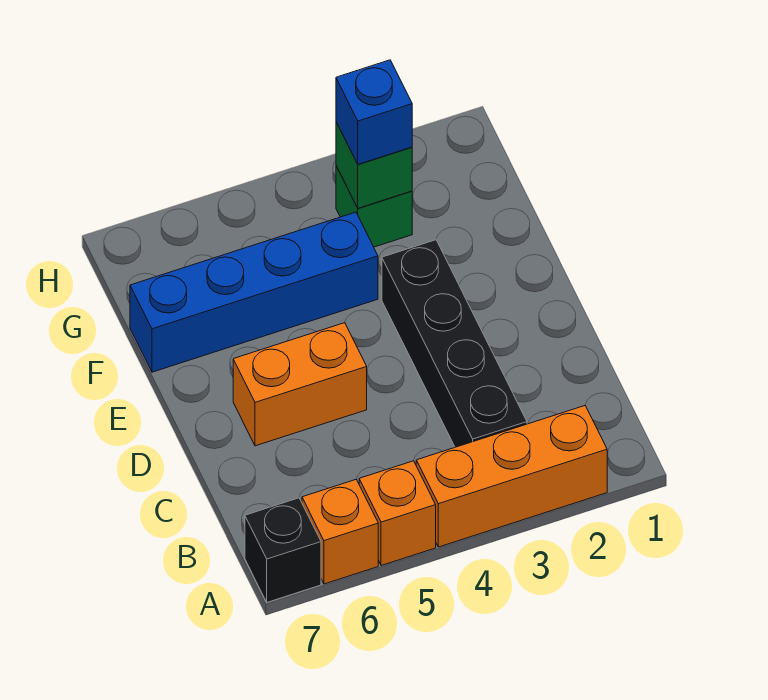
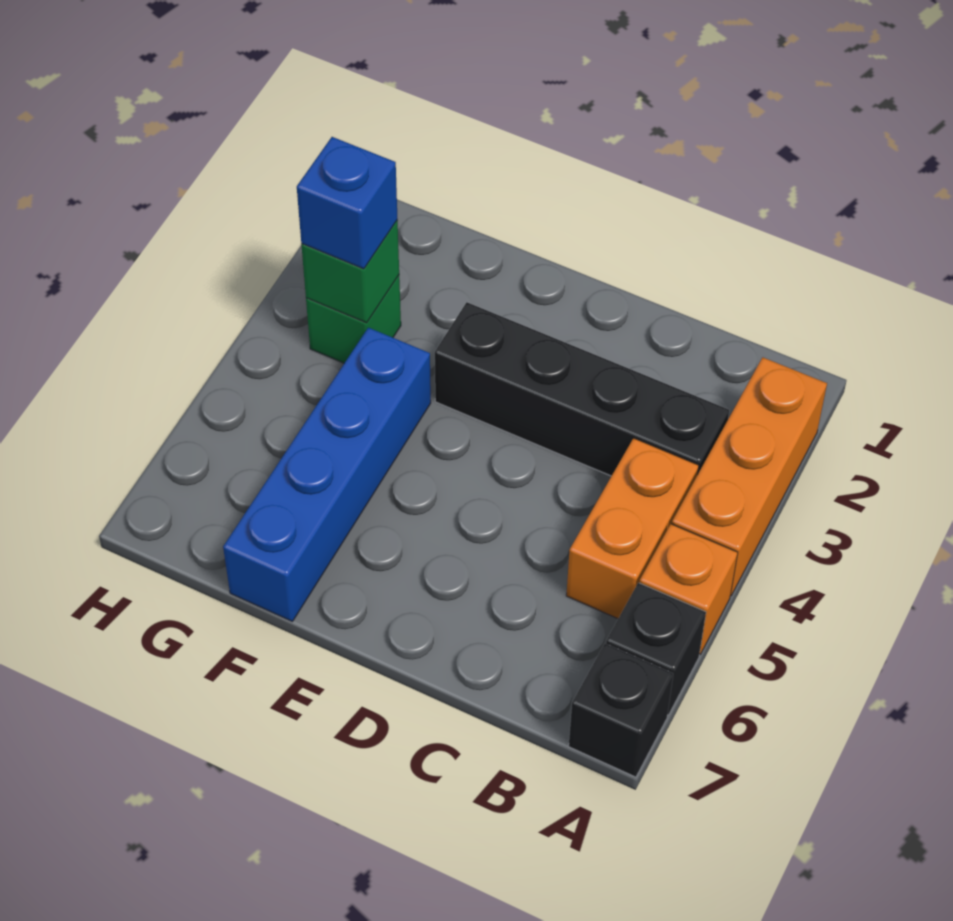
orange brick A6 level 1 -> black brick A6 level 1
orange brick D5:D6 level 1 -> orange brick B4:B5 level 1

